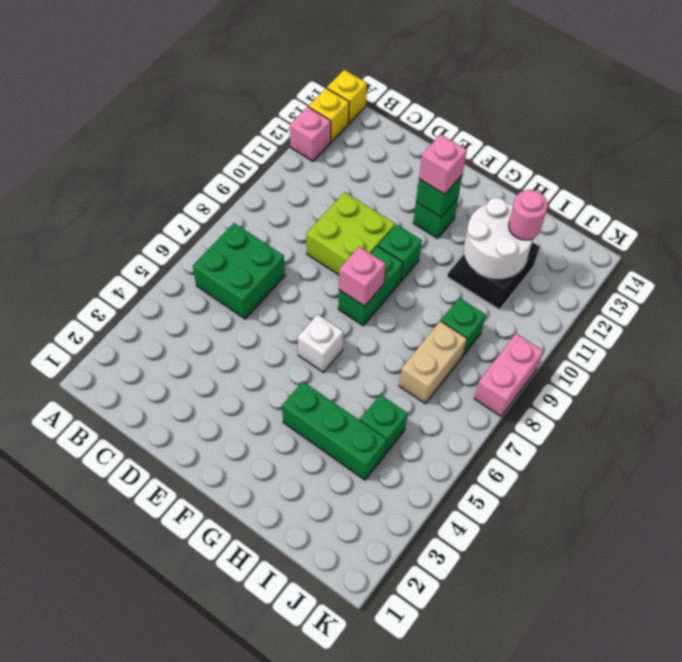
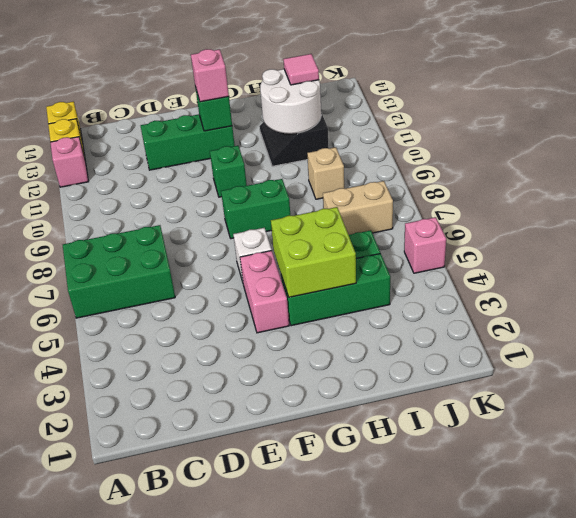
green brick B6:C7 level 1 -> green brick A6:C7 level 1
lime brick D9:E10 level 1 -> lime brick G4:H5 level 2
green brick F8:F9 level 1 -> green brick F8:G8 level 1
pink brick F8 level 2 -> pink brick K5 level 1
green brick F12 level 1 -> green brick D12:F12 level 1
tan brick I7:I8 level 1 -> tan brick I7:J7 level 1
green brick I9 level 1 -> tan brick I9 level 1
pink round brick I12 level 3 -> pink tile I12 level 3
pink brick K8:K9 level 1 -> pink brick F4:F5 level 1

